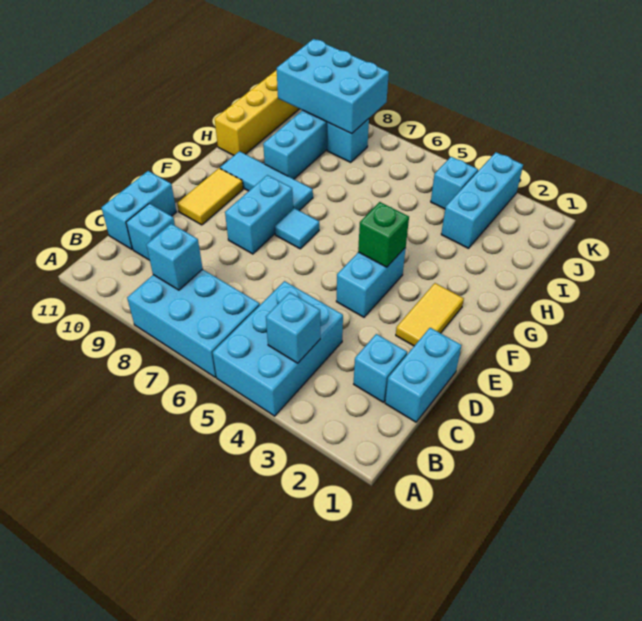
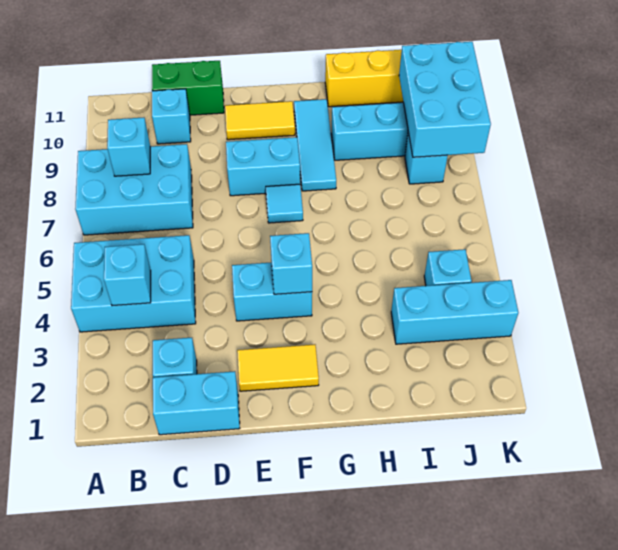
cyan brick A6:B8 level 1 -> cyan brick A7:C8 level 1
cyan brick C11:D11 level 1 -> green brick C11:D11 level 1
green brick F4 level 2 -> cyan brick F4 level 2

